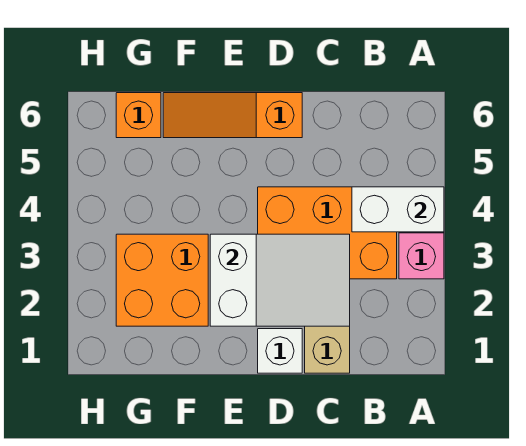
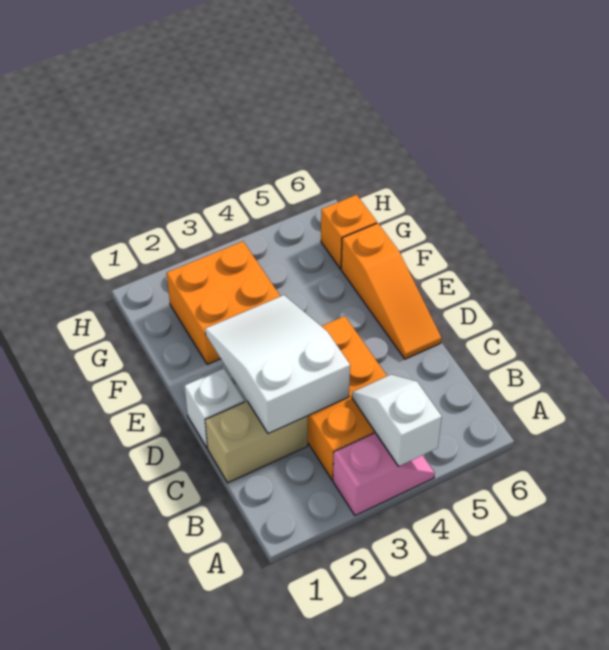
white brick A4:B4 level 2 -> white slope A4:B4 level 2 top A
white slope C2:E3 level 2 top E -> white slope C2:E3 level 2 top C
orange slope D6:F6 level 1 top D -> orange slope D6:F6 level 1 top F

